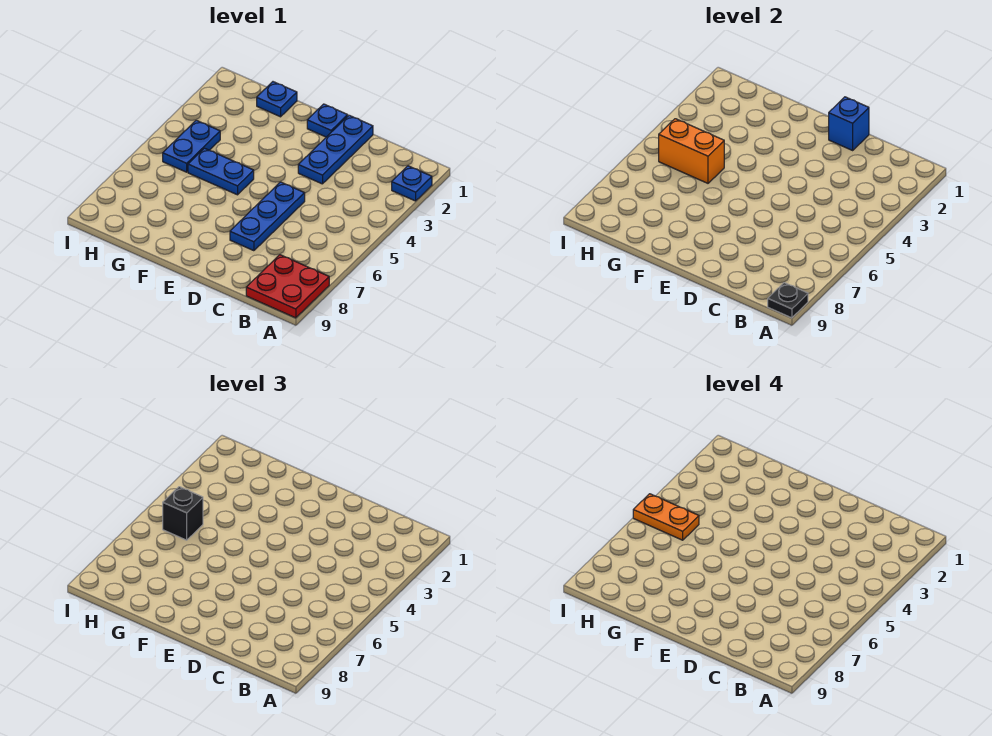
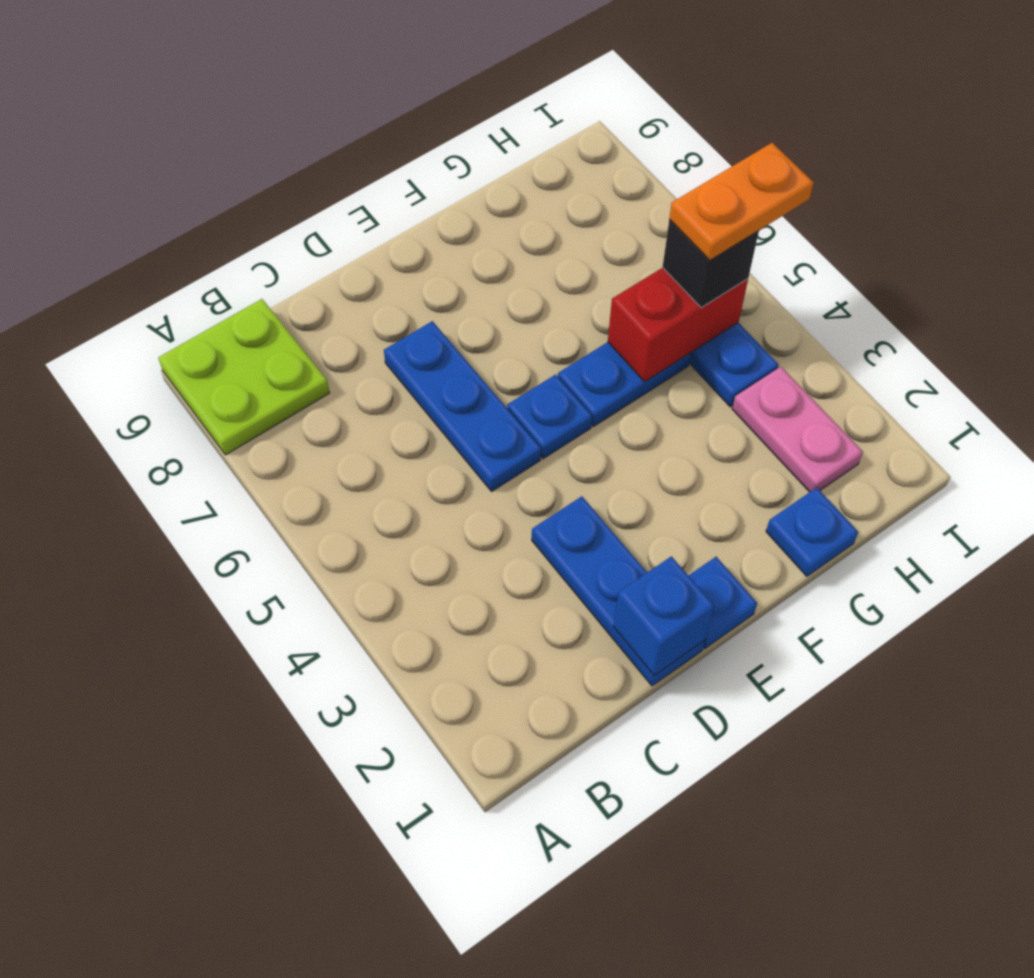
blue plate A2 level 1 -> blue plate E5 level 1
red plate A8:B9 level 1 -> lime plate A8:B9 level 1
black plate A9 level 2 -> none
orange brick G5:H5 level 2 -> red brick G5:H5 level 2
none -> pink plate H2:H3 level 1

